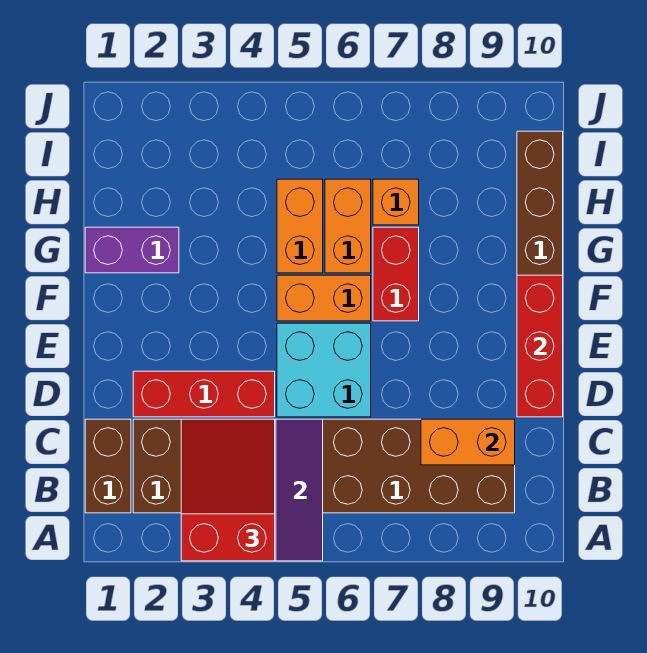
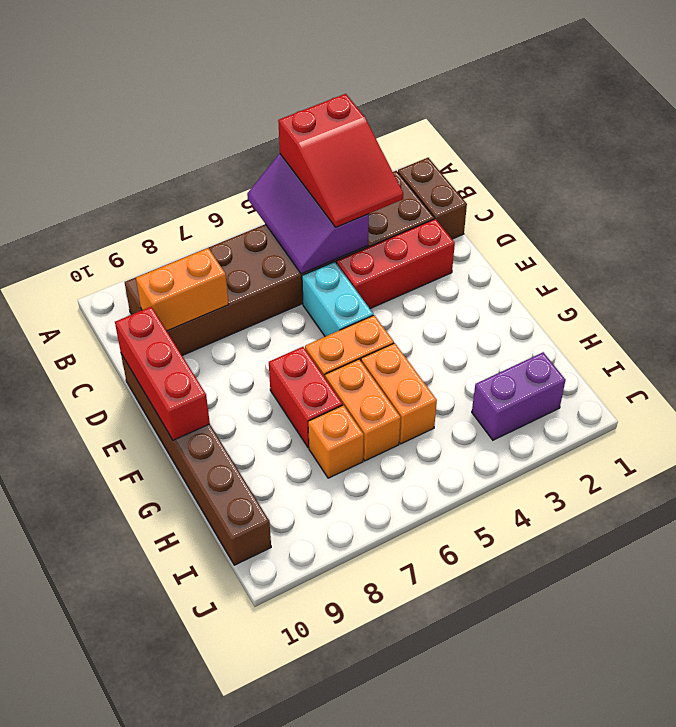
cyan brick D5:E6 level 1 -> cyan brick D5:E5 level 1
purple brick G1:G2 level 1 -> purple brick I2:I3 level 1

